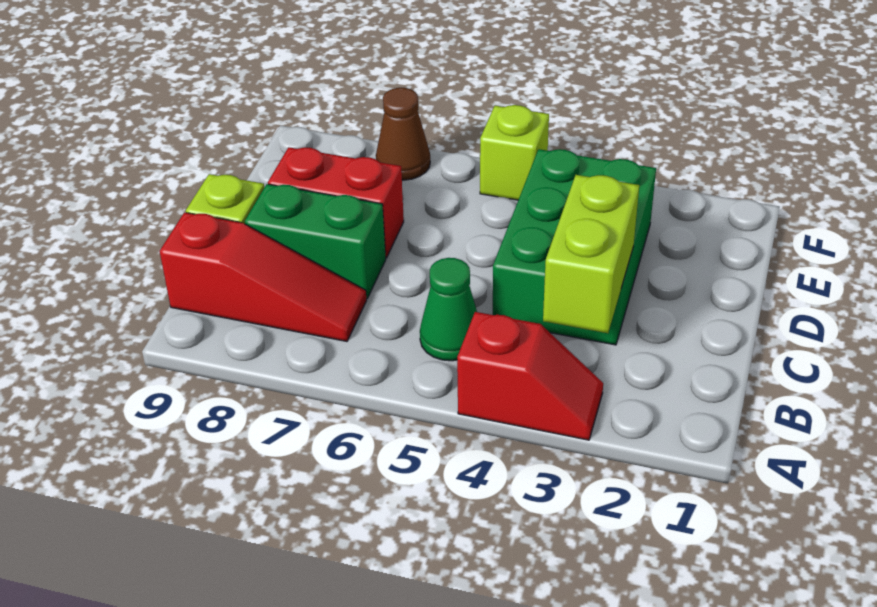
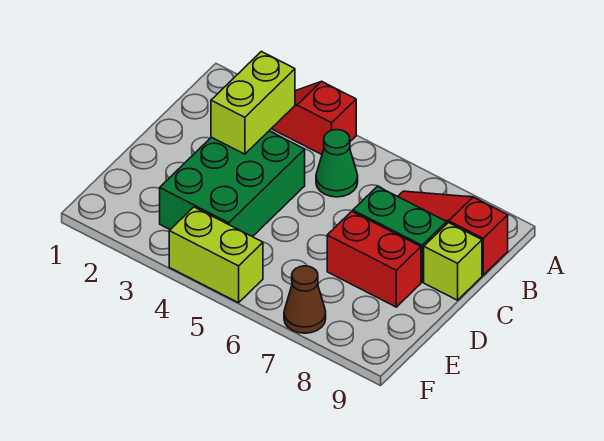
lime brick F5 level 1 -> lime brick F4:F5 level 1

